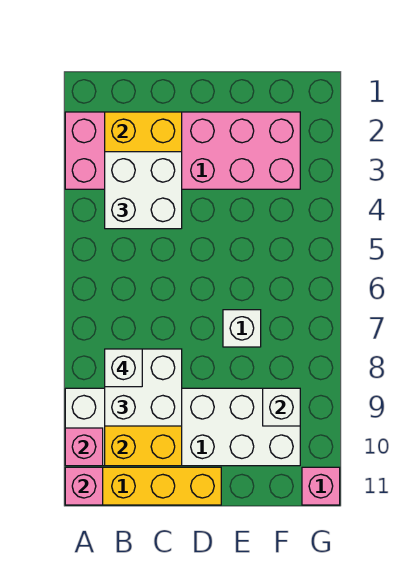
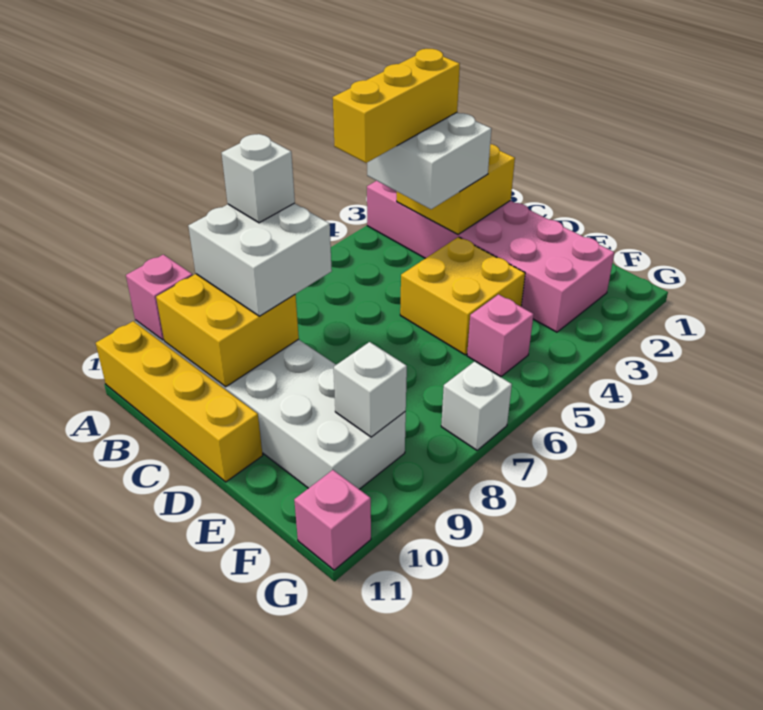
pink brick A11 level 2 -> pink brick F5 level 1
none -> yellow brick B3:B5 level 4
none -> yellow brick D4:E5 level 1
white brick E7 level 1 -> white brick G7 level 1

